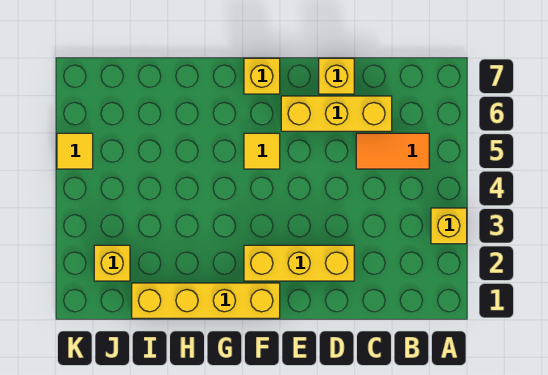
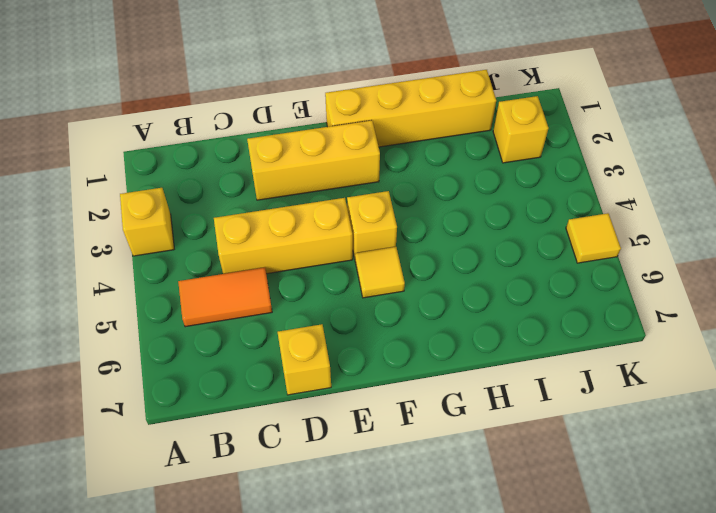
yellow brick C6:E6 level 1 -> yellow brick C4:E4 level 1
yellow brick F7 level 1 -> yellow brick F4 level 1

